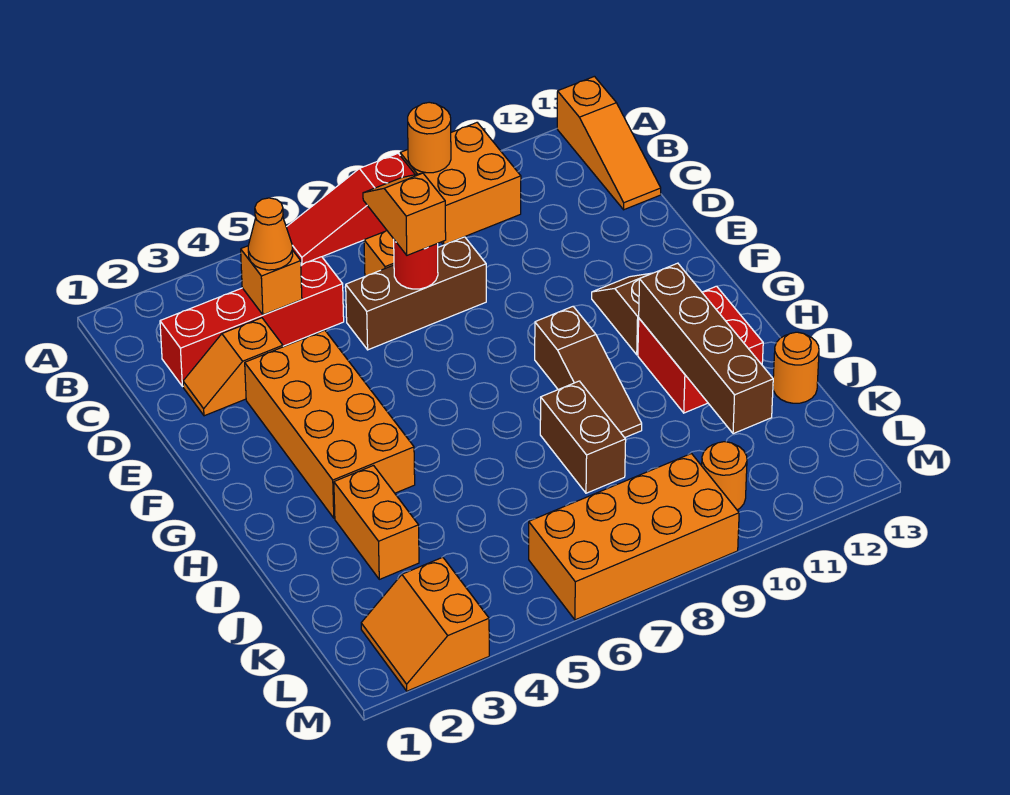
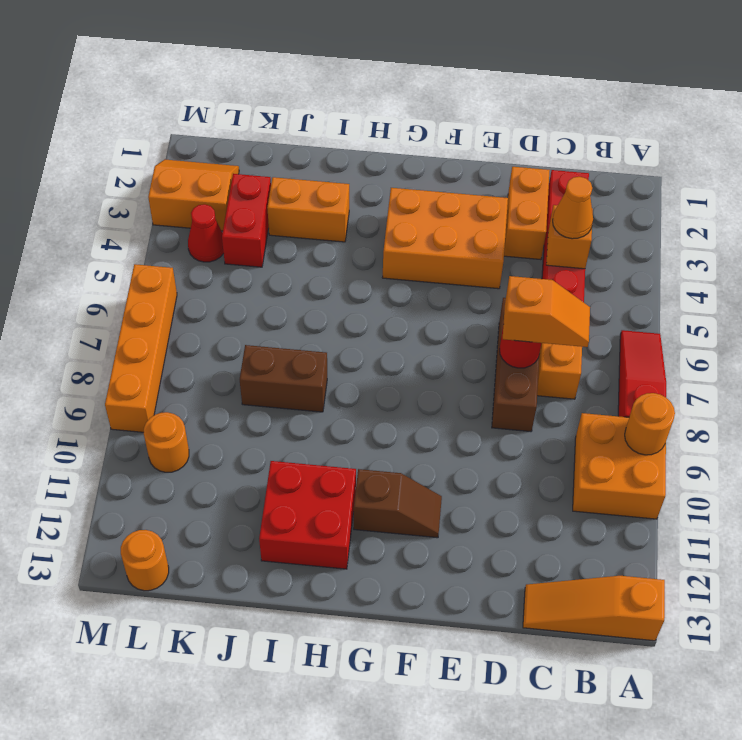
orange slope D2:D3 level 1 top 3 -> orange brick D2:D3 level 1
orange brick E3:H4 level 1 -> orange brick E3:G4 level 1
brown slope G9:I9 level 1 top G -> none
brown brick H11:K11 level 2 -> none
orange round brick J13 level 1 -> orange round brick L13 level 1
none -> red brick K3:K4 level 1
none -> red cone L4 level 1
orange brick L6:M9 level 1 -> orange brick M6:M9 level 1

